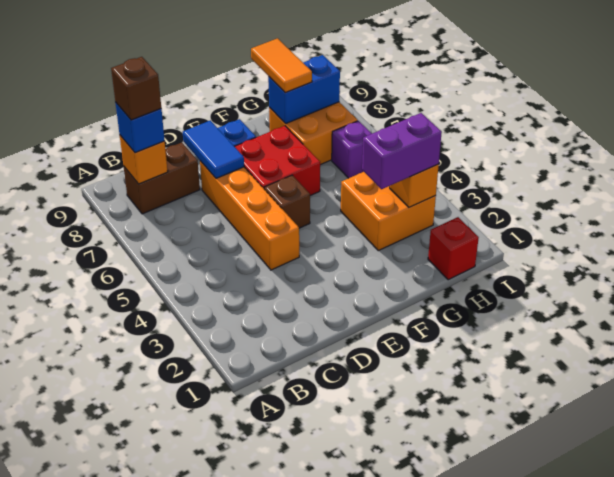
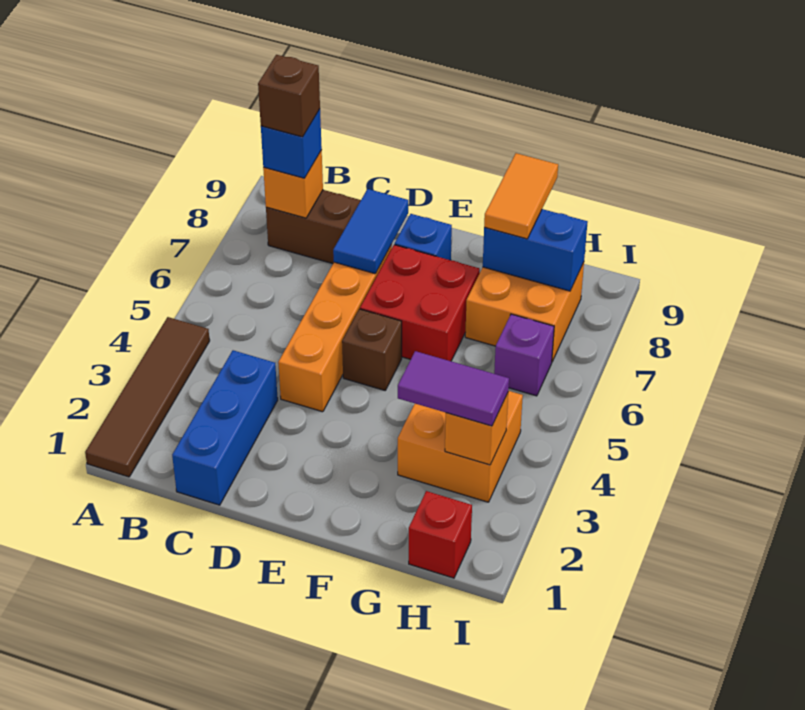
none -> brown tile A1:A4 level 1
none -> blue brick C1:C3 level 1
purple brick G3:H3 level 3 -> purple tile G3:H3 level 3

